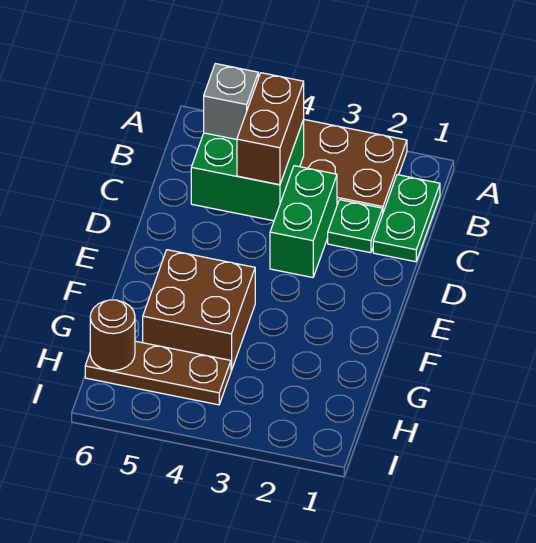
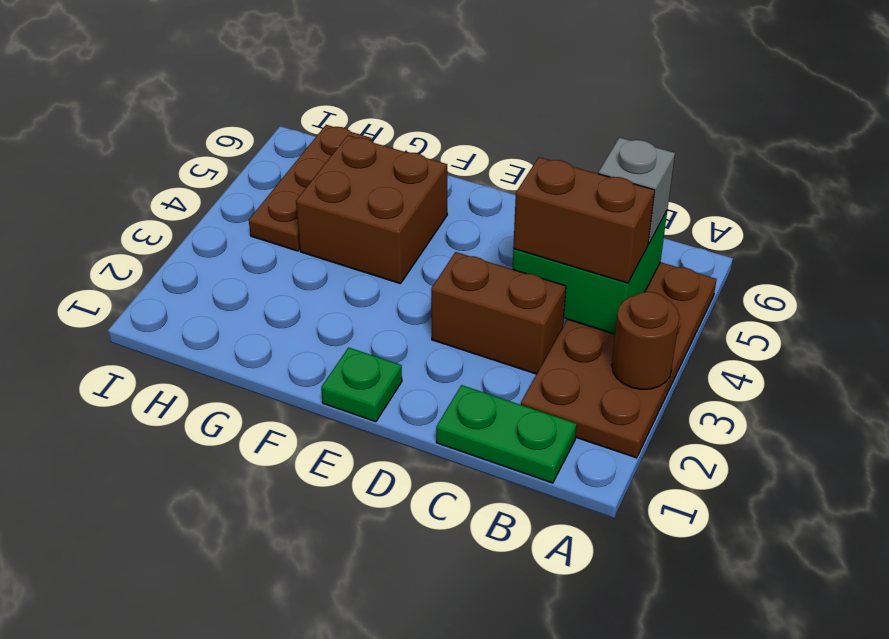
green plate C2 level 1 -> green plate E1 level 1
green brick C3:D3 level 1 -> brown brick C3:D3 level 1
brown round brick H6 level 2 -> brown round brick A3 level 2

